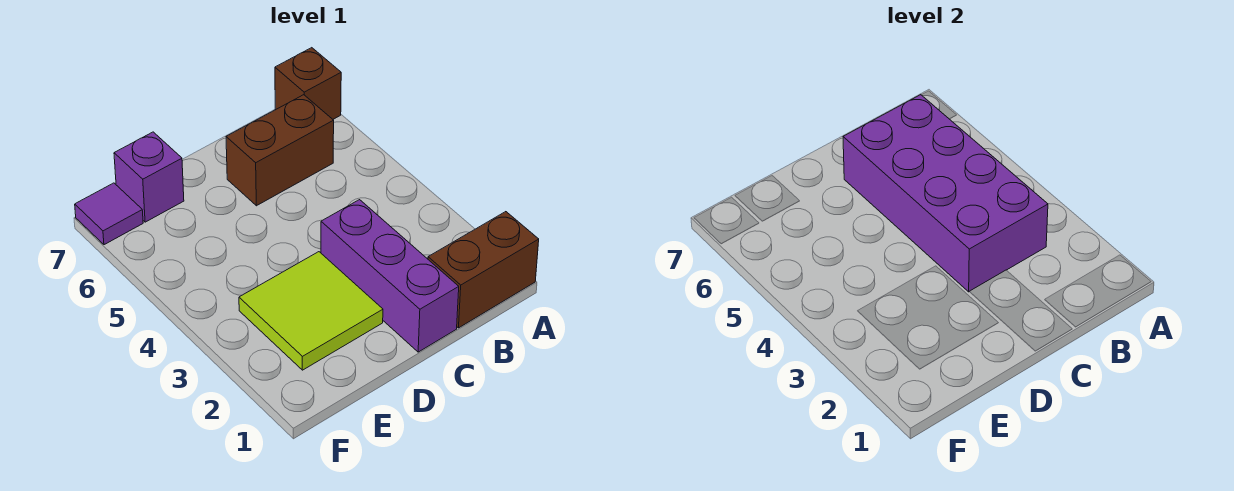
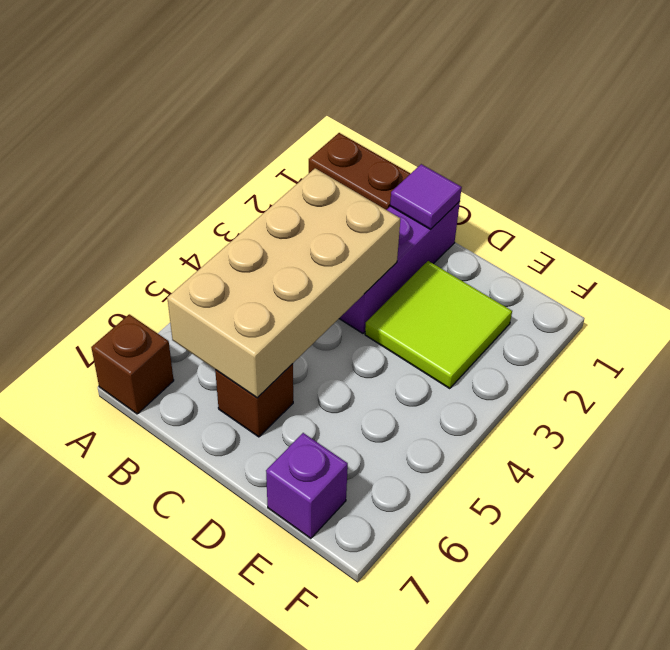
purple brick B3:C6 level 2 -> tan brick B3:C6 level 2
brown brick B6:C6 level 1 -> brown brick C6 level 1
purple tile F7 level 1 -> purple tile C1 level 2

